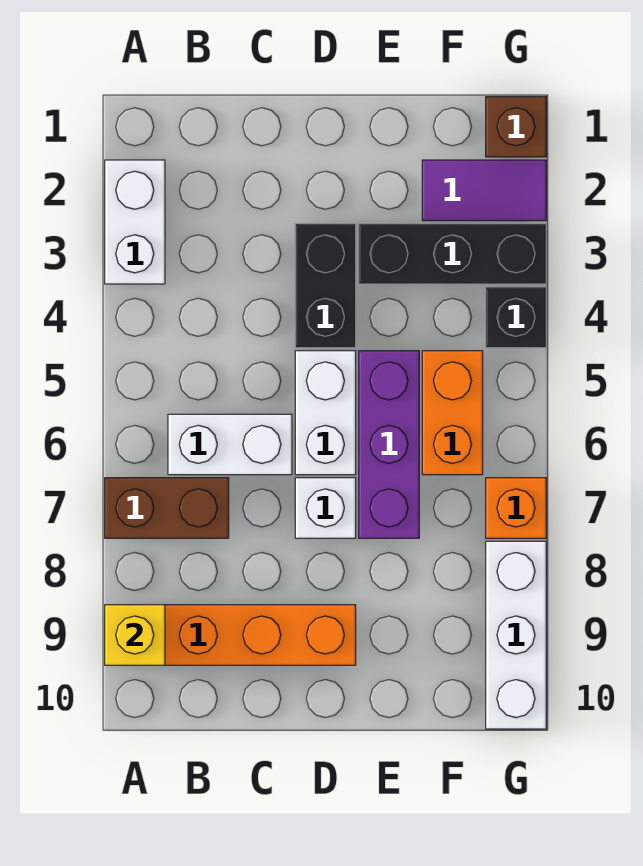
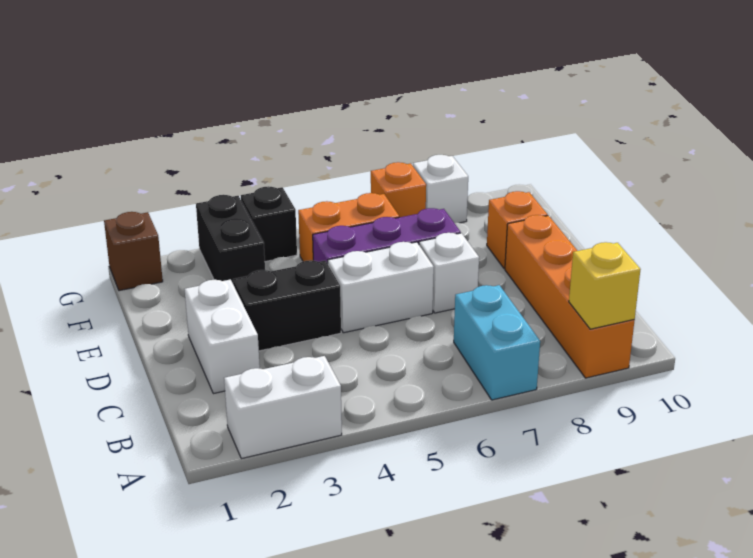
brown brick A7:B7 level 1 -> cyan brick A7:B7 level 1
white brick B6:C6 level 1 -> white brick C2:D2 level 1
black brick E3:G3 level 1 -> black brick F3:G3 level 1
none -> orange brick E9 level 1
purple tile F2:G2 level 1 -> none
white brick G8:G10 level 1 -> white brick G8 level 1

